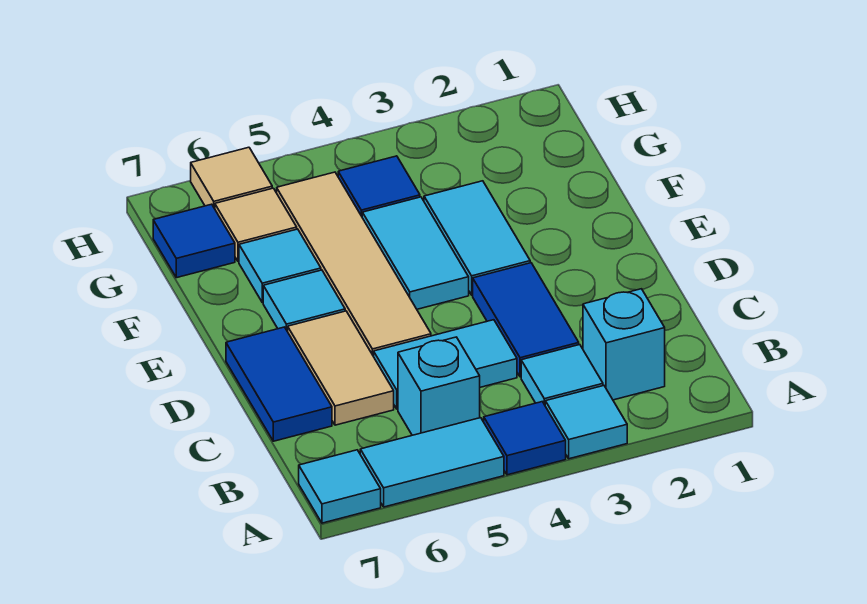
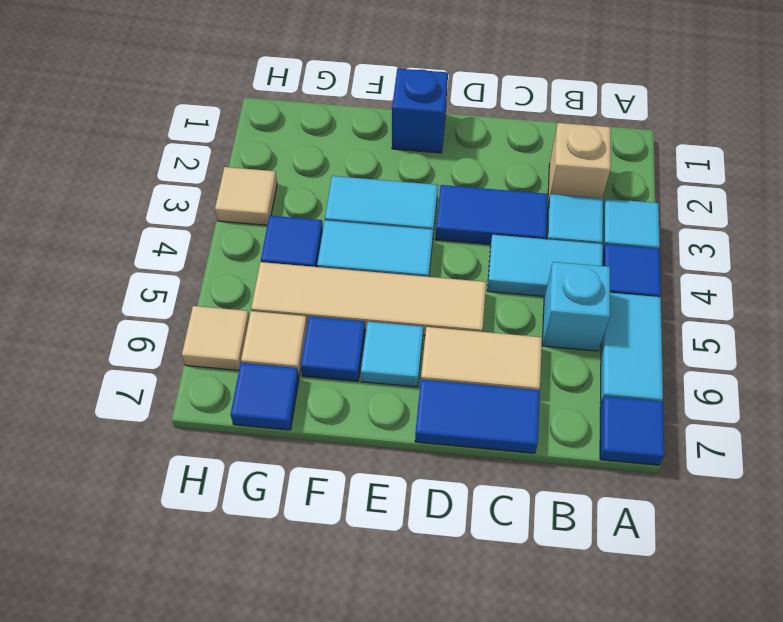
cyan tile A7 level 1 -> blue tile A7 level 1
cyan brick B2 level 1 -> tan brick B2 level 1
cyan tile C4:C5 level 1 -> cyan tile B4:C4 level 1
none -> blue brick E1 level 1
cyan tile F6 level 1 -> blue tile F6 level 1
none -> tan tile H3 level 1

